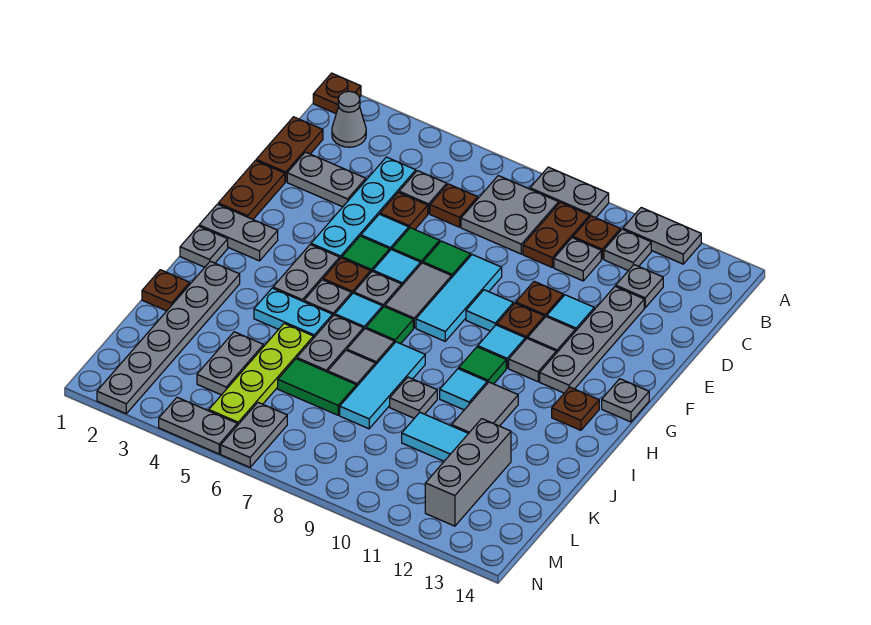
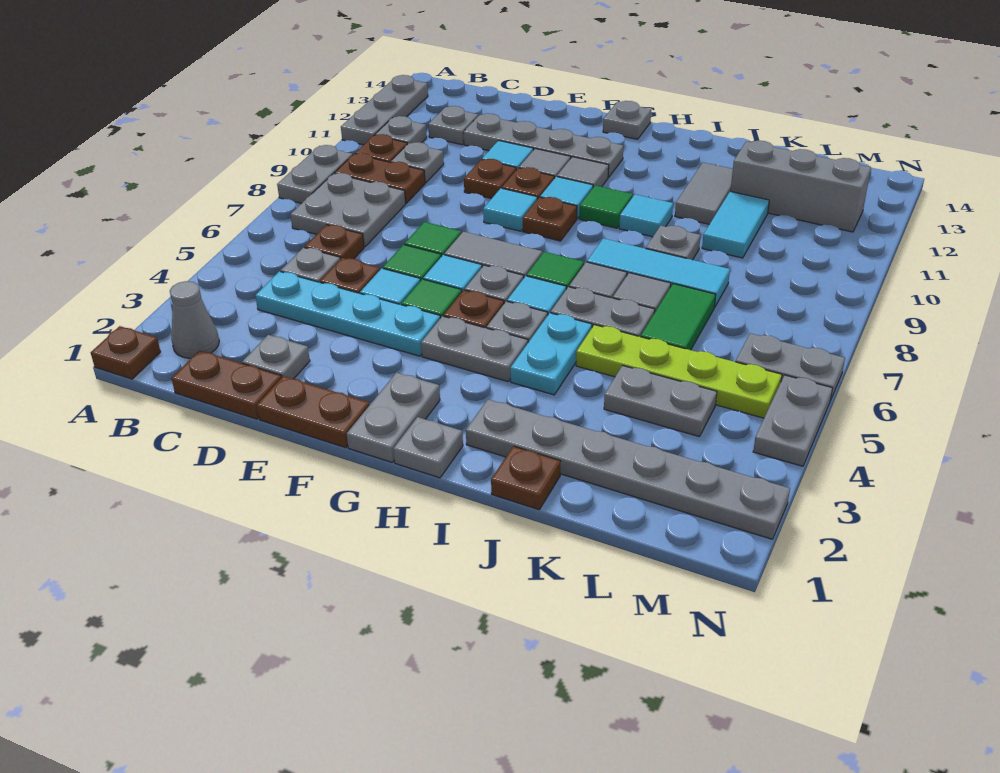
grey plate A11:A12 level 1 -> grey plate A11:A13 level 1
grey plate D2:D3 level 1 -> grey plate D2 level 1
cyan tile E8:G8 level 1 -> none
brown plate H13 level 1 -> brown plate G9 level 1
grey tile I11:J11 level 1 -> grey tile J11:J12 level 1

